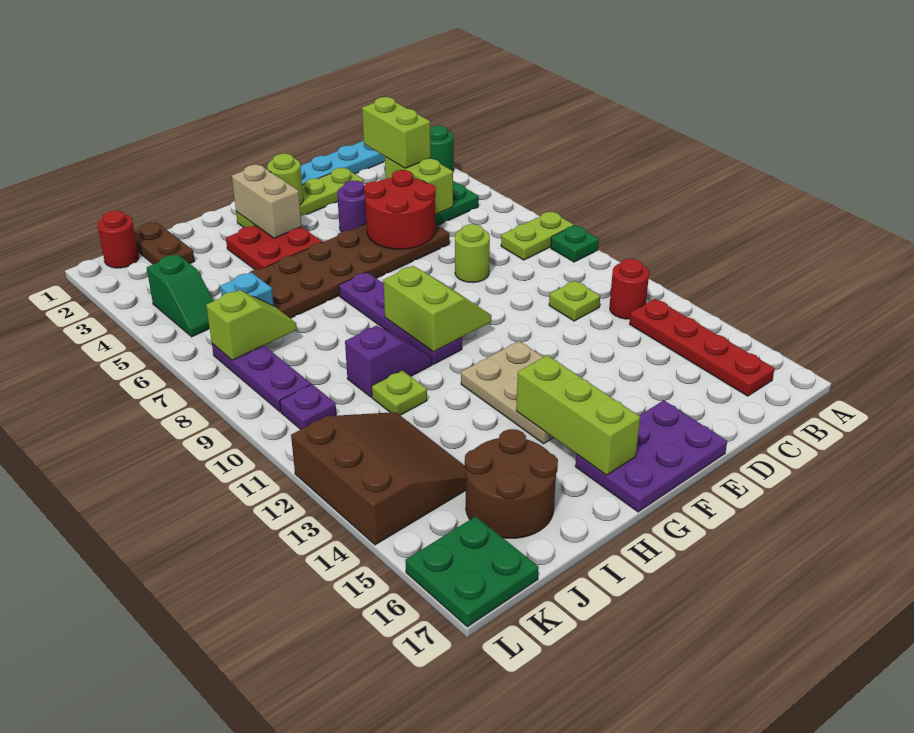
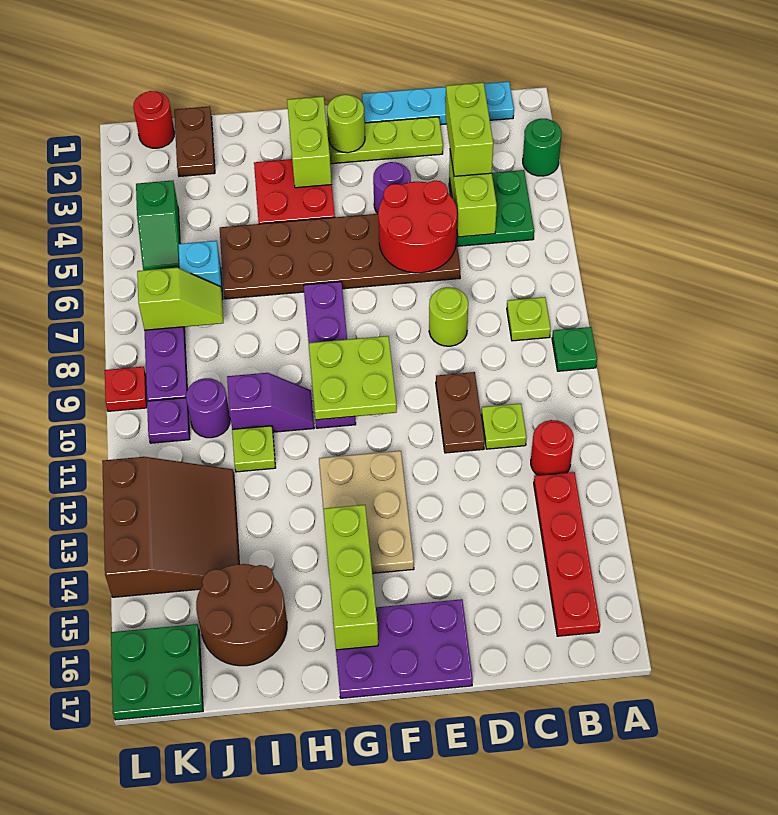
lime plate A8:B8 level 1 -> lime plate B8 level 1
none -> brown plate D10:D11 level 1
lime slope F9:G10 level 2 top G -> lime plate F9:G10 level 2
tan brick G2:G3 level 2 -> lime brick G2:G3 level 2
none -> purple round brick J10 level 1
none -> red plate L9 level 1

